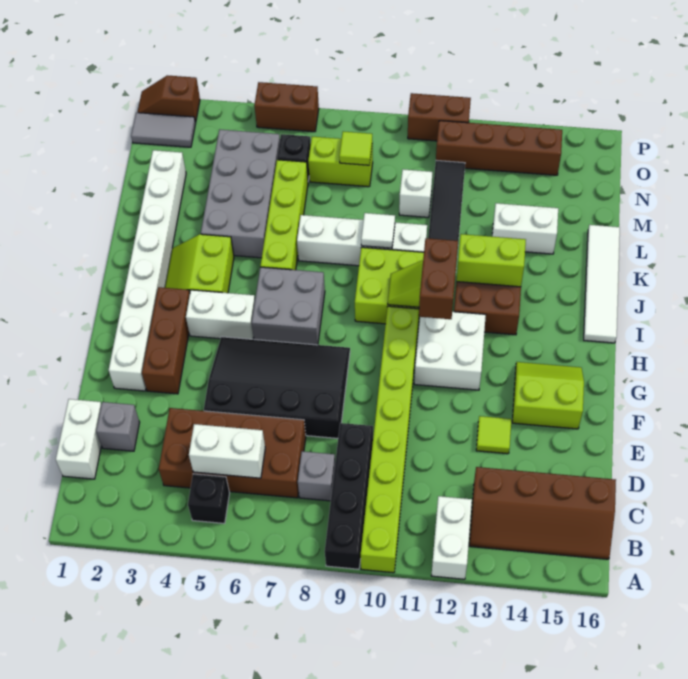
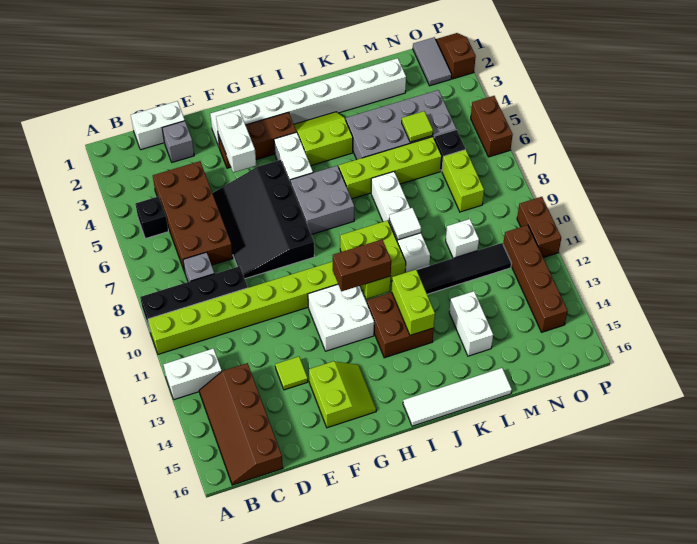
white brick C5:C6 level 2 -> white brick F3:F4 level 2
black slope E5:G8 level 1 top E -> black slope E5:G8 level 1 top G
lime tile N8 level 2 -> lime tile M5 level 2

